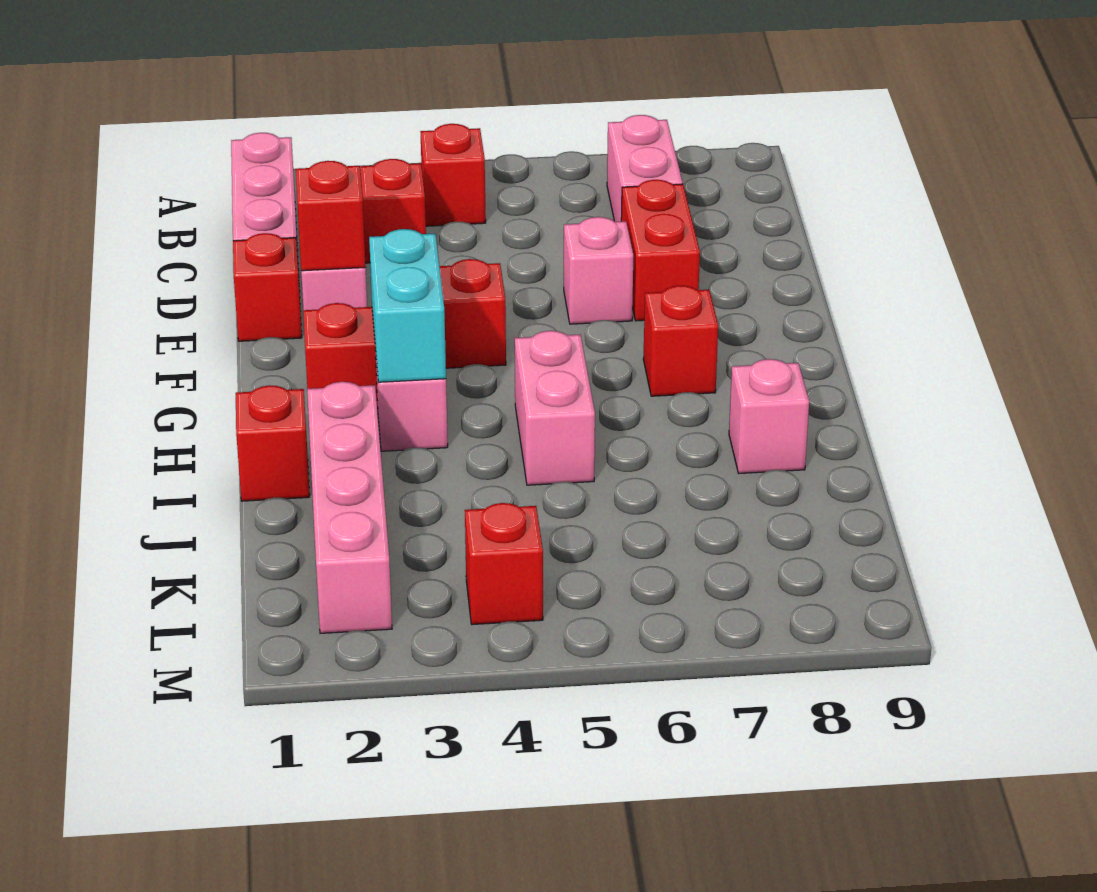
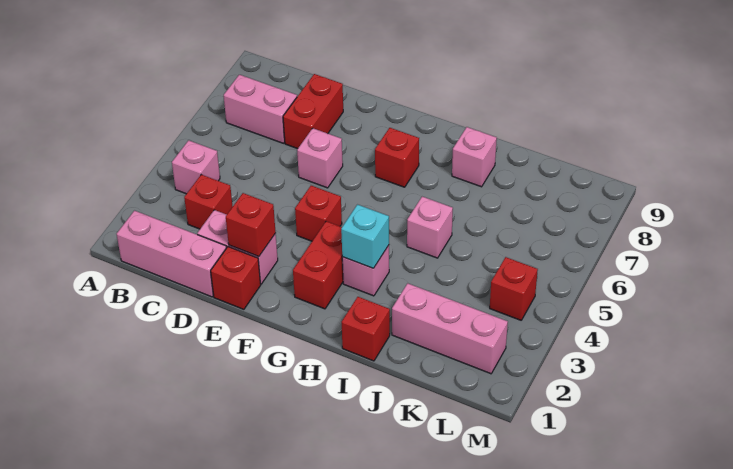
red brick B4 level 1 -> pink brick B4 level 1
red brick D7:E7 level 1 -> red brick D7:D8 level 1
cyan brick G3:H3 level 2 -> cyan brick H3 level 2
pink brick H5:I5 level 1 -> pink brick I5 level 1
pink brick I2:L2 level 1 -> pink brick J2:L2 level 1

